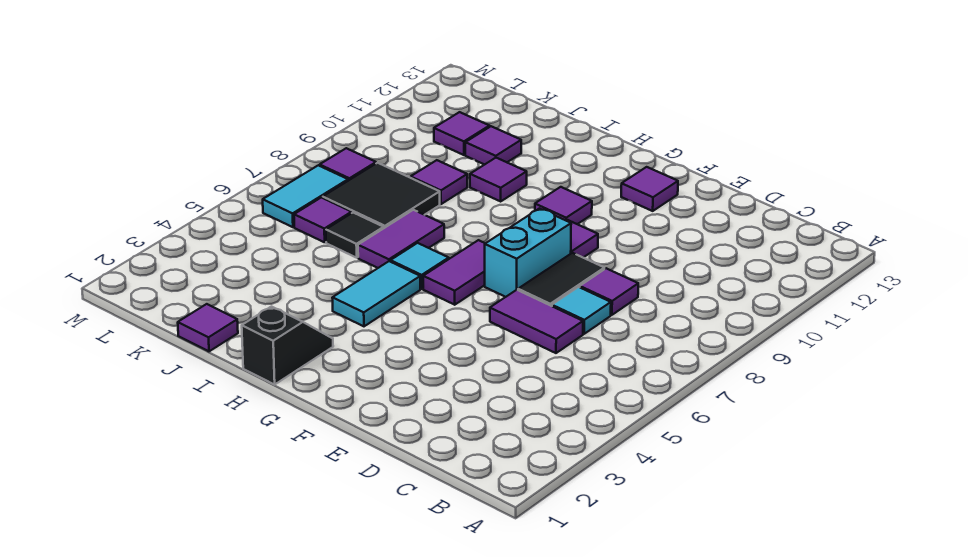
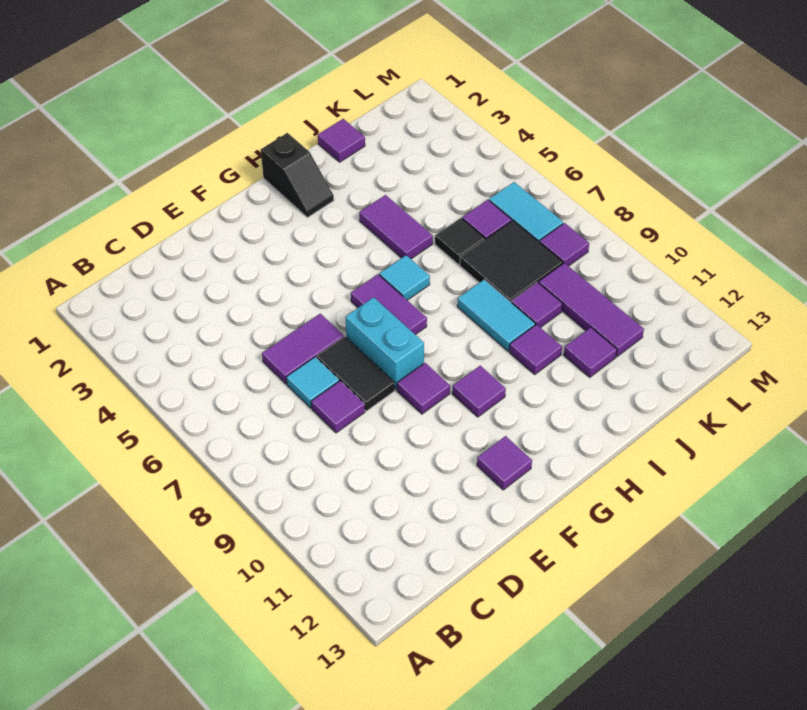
cyan tile H4:H5 level 1 -> cyan tile I8:I9 level 1
purple tile I6:I7 level 1 -> purple tile I4:I5 level 1
purple tile K11 level 1 -> purple tile K9:K11 level 1

